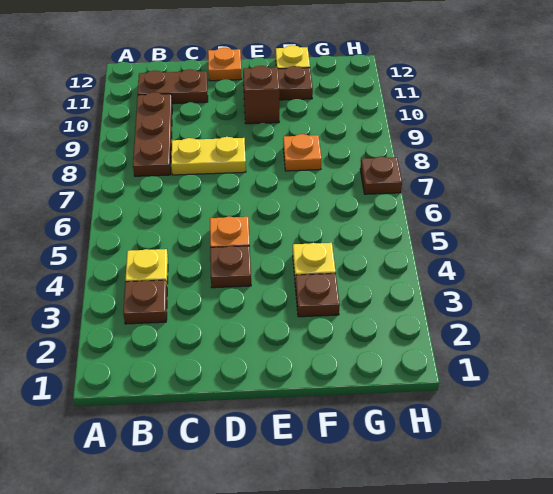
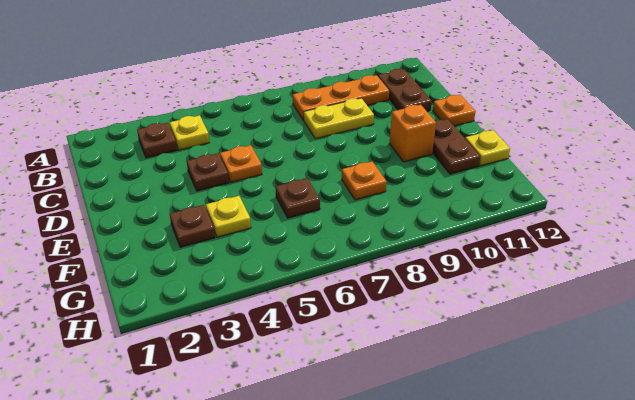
brown plate B8:B10 level 1 -> orange plate B8:B10 level 1
yellow plate C8:D8 level 1 -> yellow plate C8:C9 level 1
brown brick E10 level 1 -> orange brick E10 level 1
brown plate H7 level 1 -> brown plate F6 level 1

